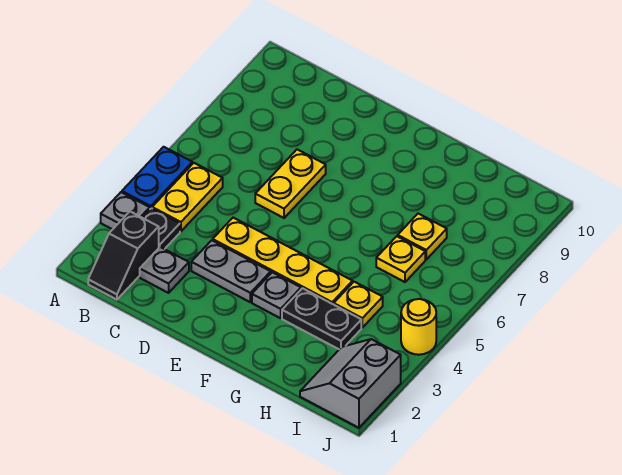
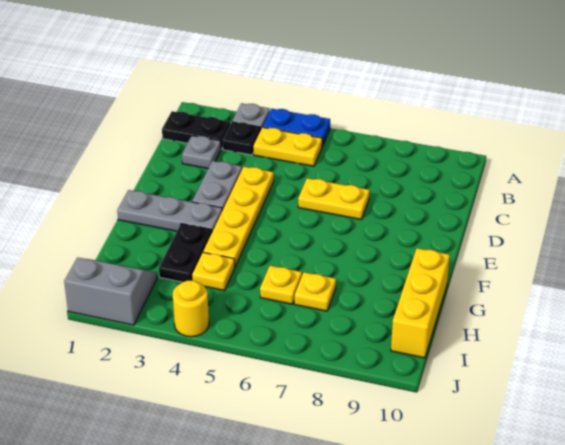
black slope B1:B2 level 1 top 2 -> black plate B1:B2 level 1
grey plate F3 level 1 -> grey plate F1:F3 level 1
none -> yellow brick G10:I10 level 1

